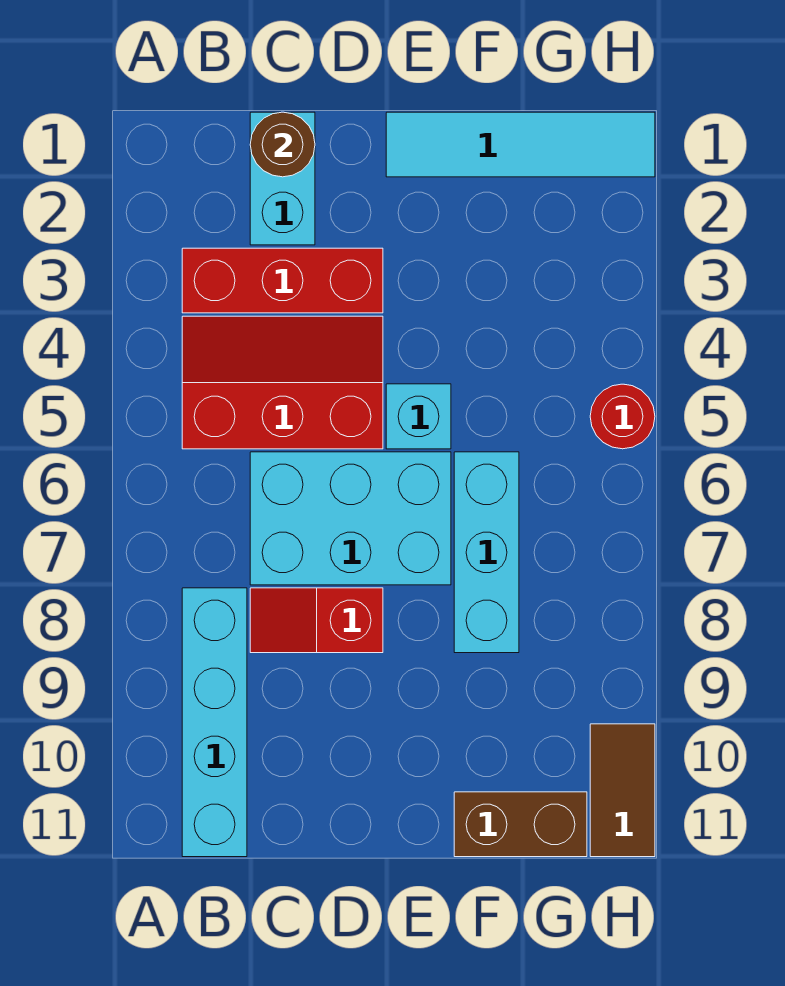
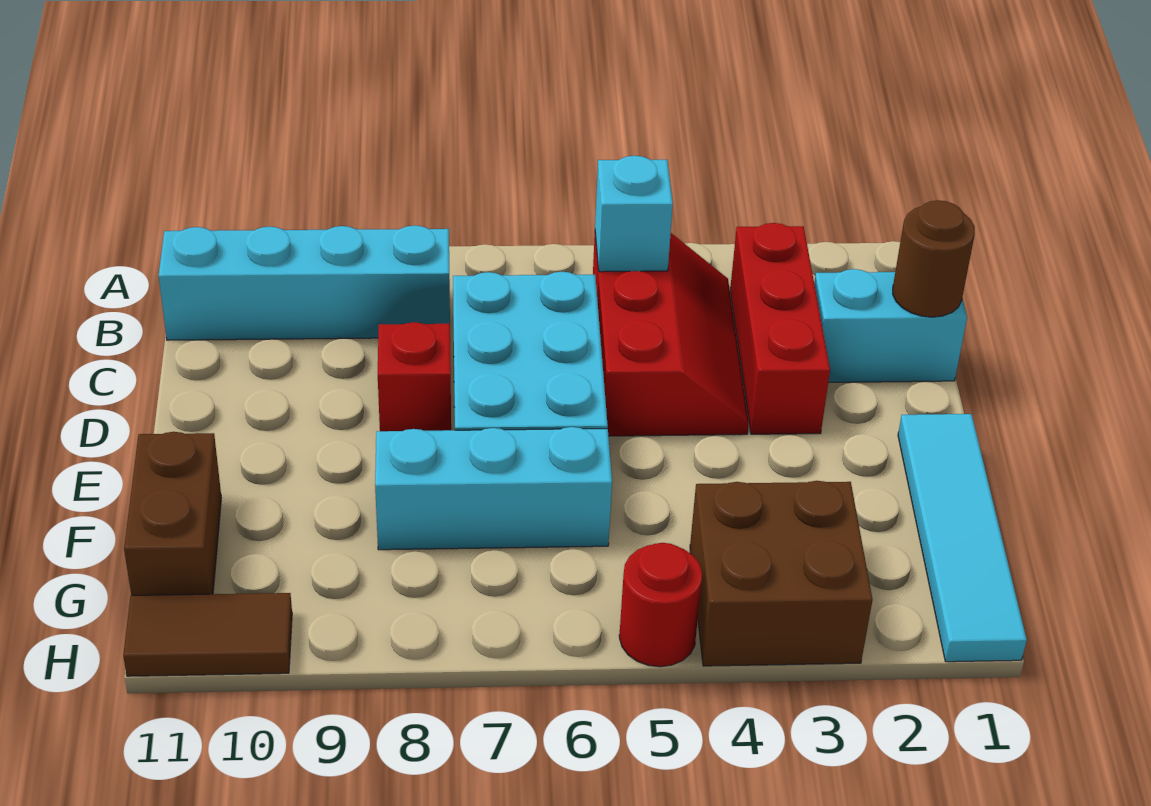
cyan brick E5 level 1 -> cyan brick B5 level 2
none -> brown brick G3:H4 level 1

